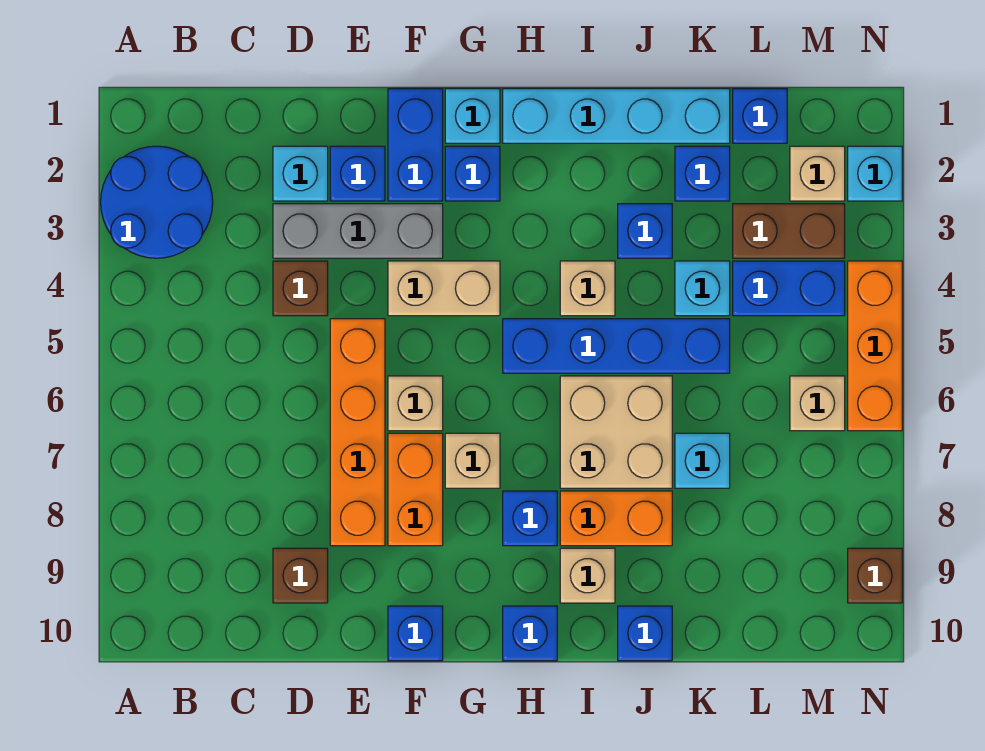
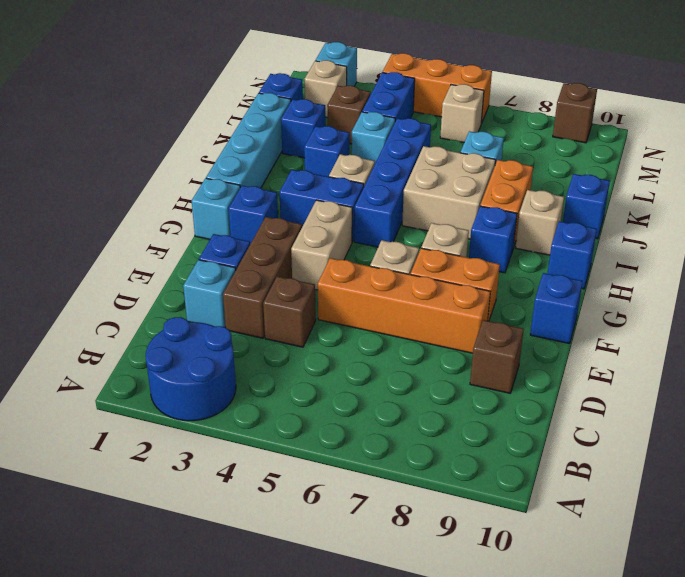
grey brick D3:F3 level 1 -> brown brick D3:F3 level 1
blue brick F1:F2 level 1 -> blue brick H3:H4 level 1
brown brick L3:M3 level 1 -> brown brick L3 level 1

